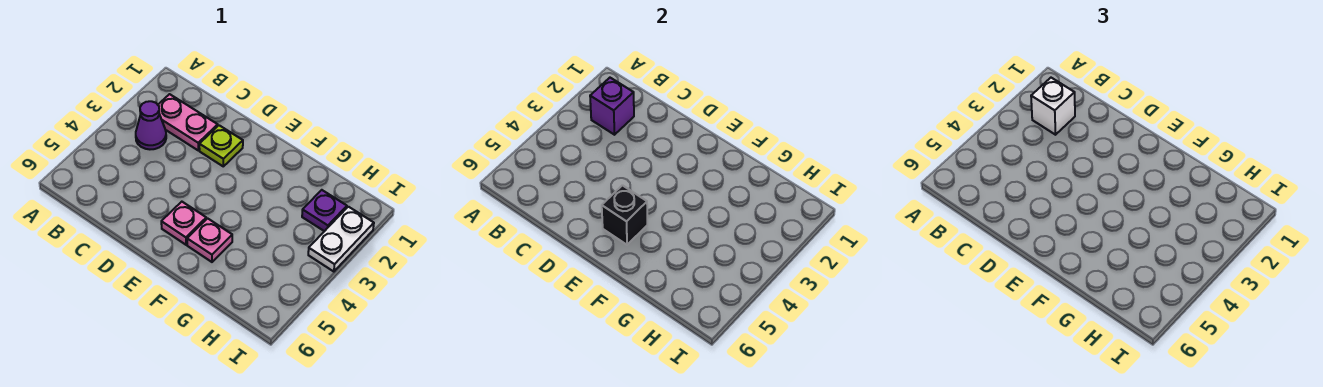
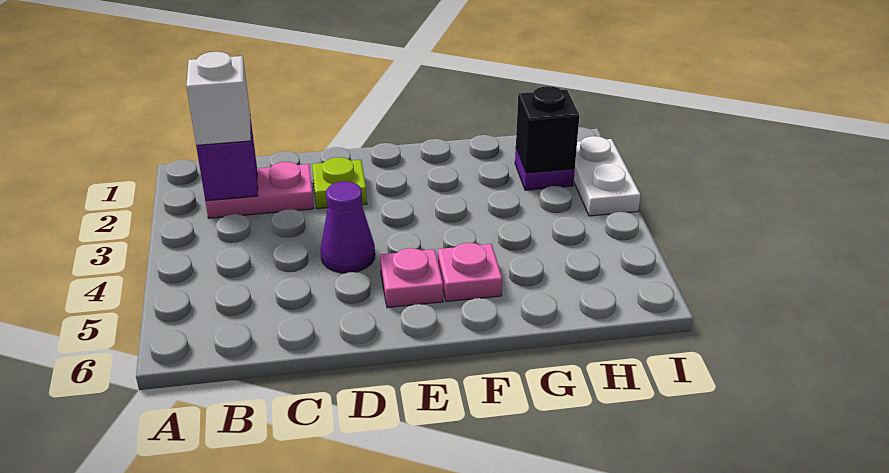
purple cone B3 level 1 -> purple cone D4 level 1
black brick E5 level 2 -> black brick H2 level 2

